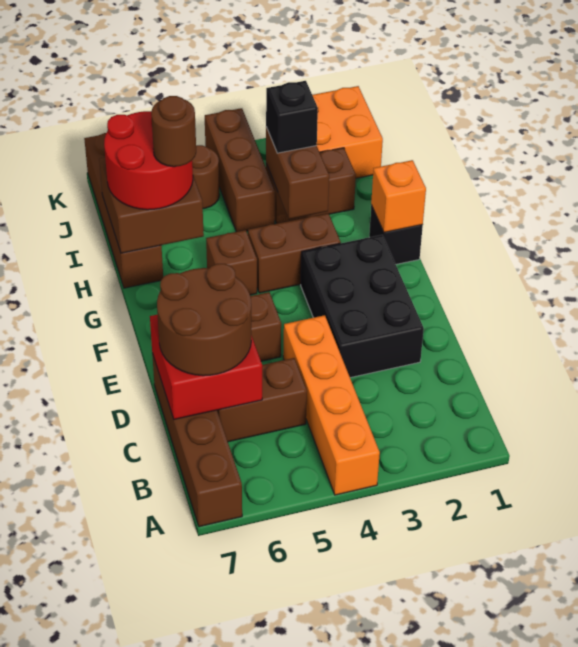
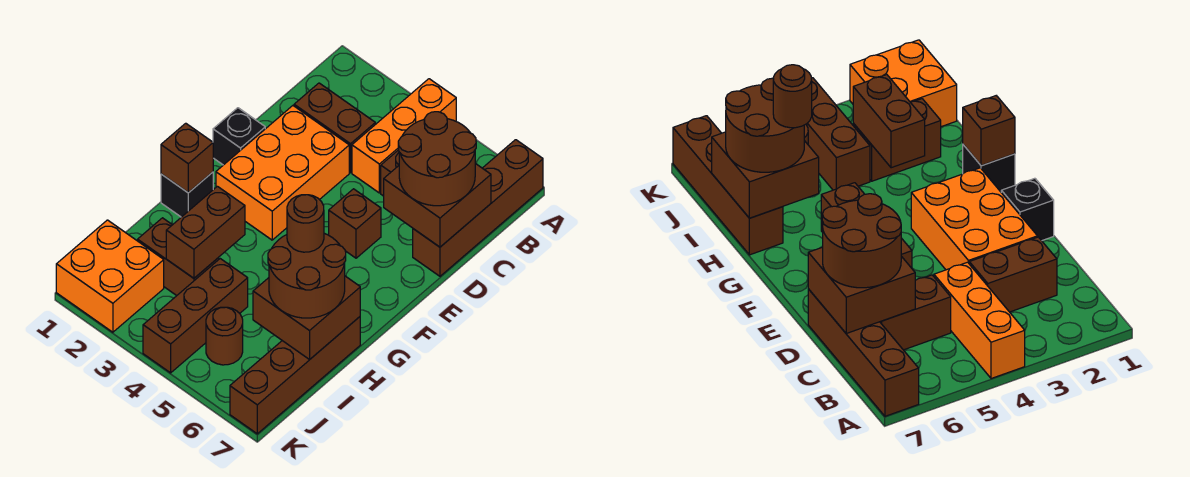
orange brick A4:D4 level 1 -> orange brick A4:C4 level 1
red brick C6:D7 level 2 -> brown brick C6:D7 level 2
black brick D2:F3 level 1 -> orange brick D2:F3 level 1
orange brick G1 level 2 -> brown brick G1 level 2
brown brick G3:G4 level 1 -> brown brick C2:C3 level 1
red round brick H6:I7 level 3 -> brown round brick H6:I7 level 3
black brick I3 level 3 -> black brick E1 level 1

